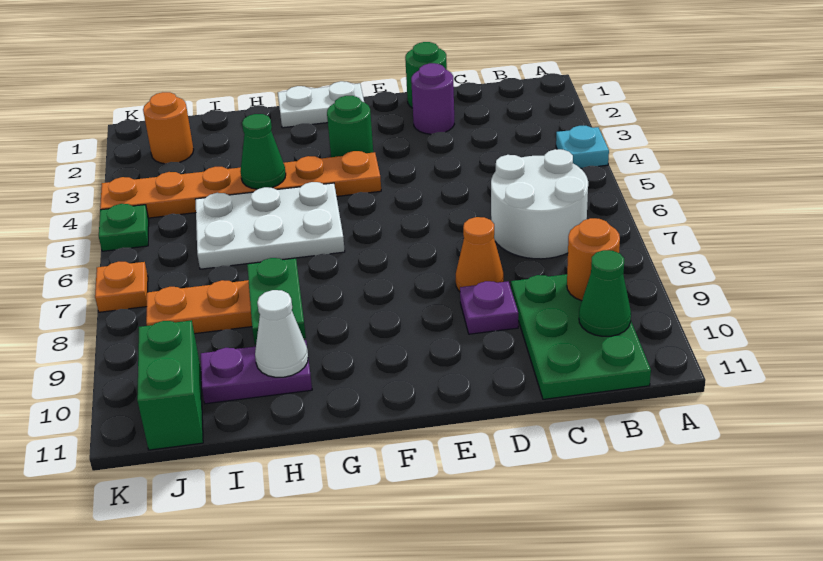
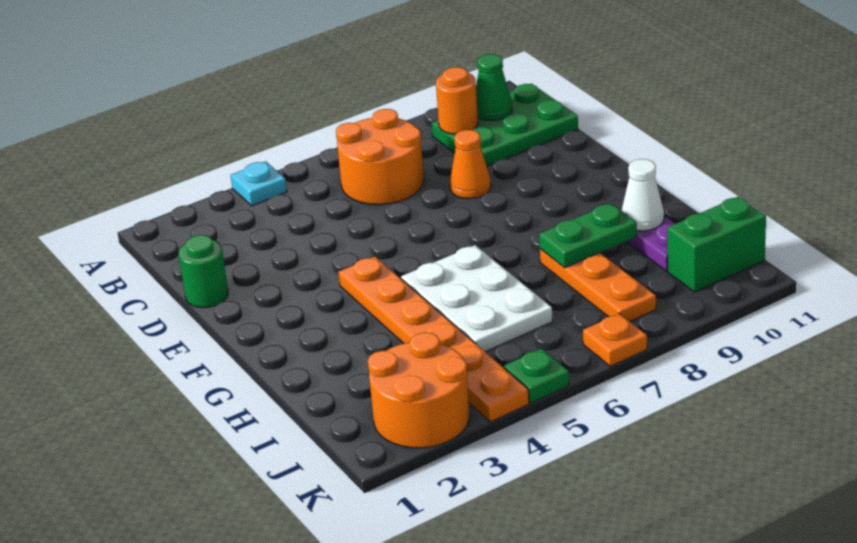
white round brick B6:C7 level 1 -> orange round brick B6:C7 level 1
purple round brick D2 level 1 -> none
purple plate D9 level 1 -> none
white plate F1:G1 level 1 -> none
green round brick F3 level 1 -> none
green cone H4 level 2 -> none
orange round brick J2 level 1 -> orange round brick J2:K3 level 1

